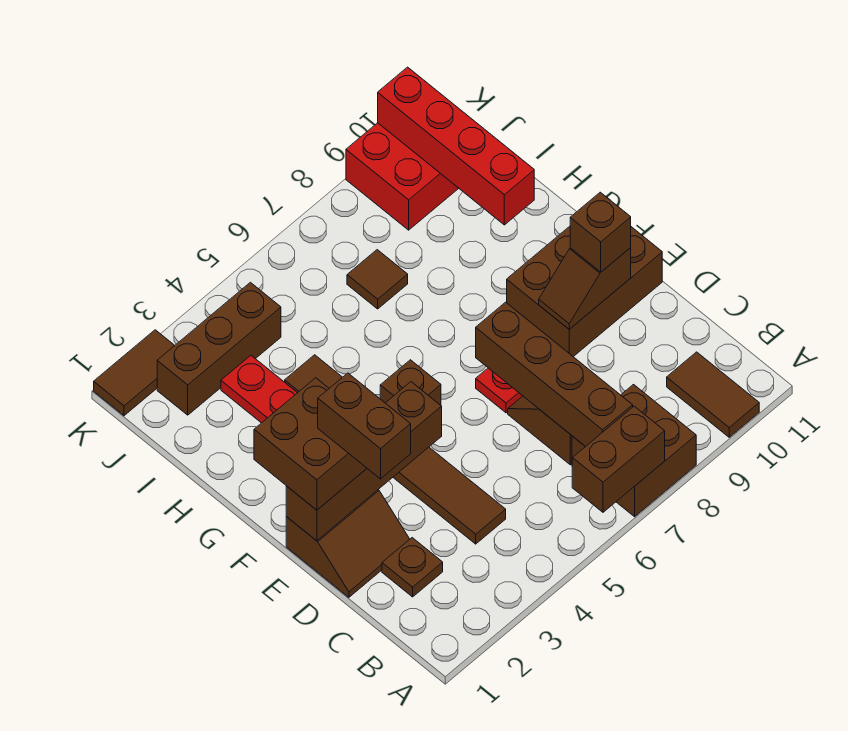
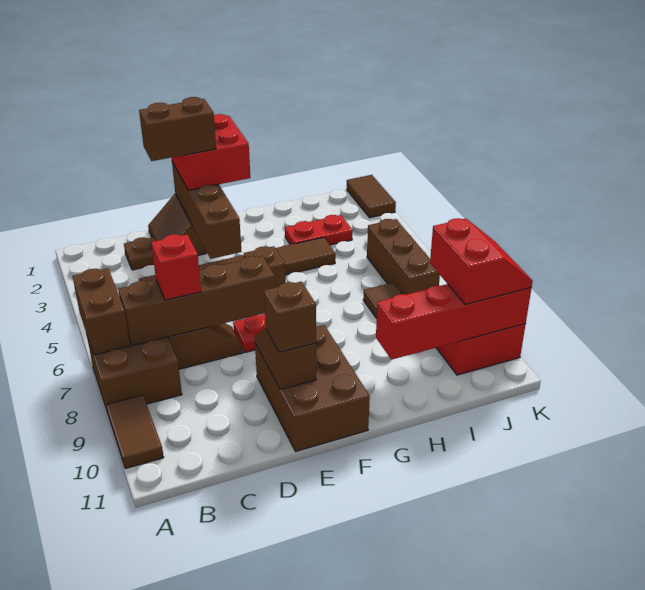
brown tile A10:B10 level 1 -> brown tile A9:A10 level 1
none -> red brick C7 level 3
brown brick E1:F2 level 3 -> red brick E1:F2 level 3
brown brick J2:J4 level 1 -> brown brick J5:J7 level 1
none -> red slope J9:K10 level 3 top J

